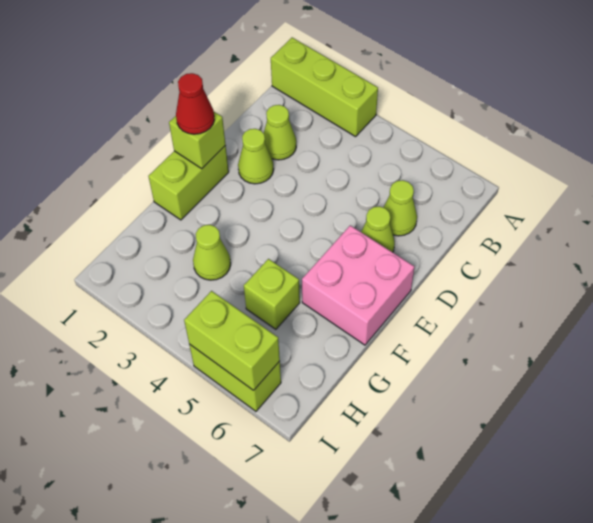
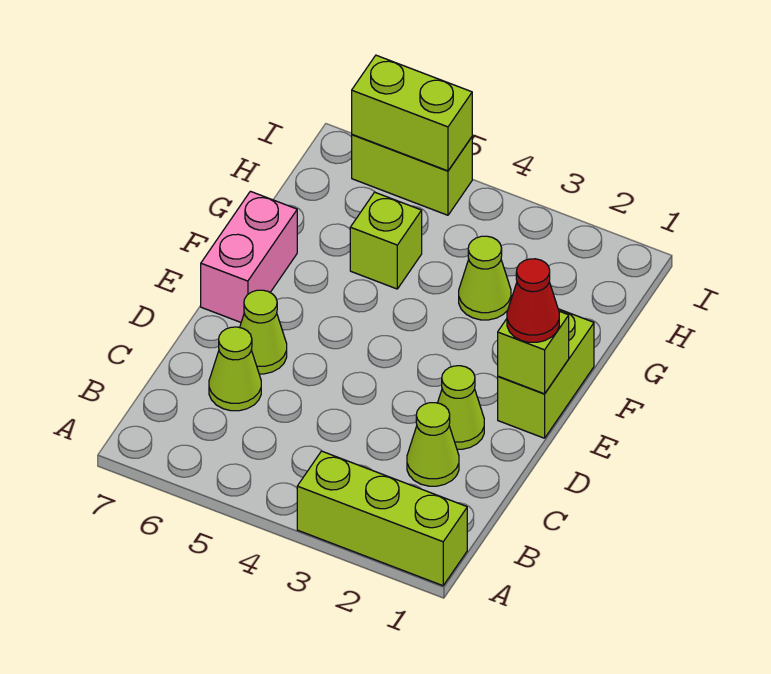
pink brick E6:F7 level 1 -> pink brick E7:F7 level 1

